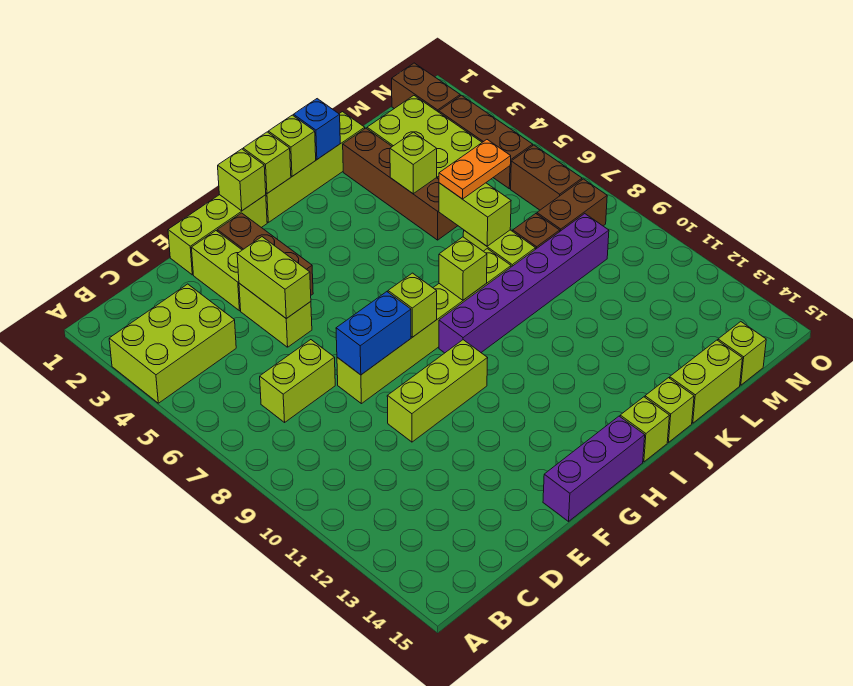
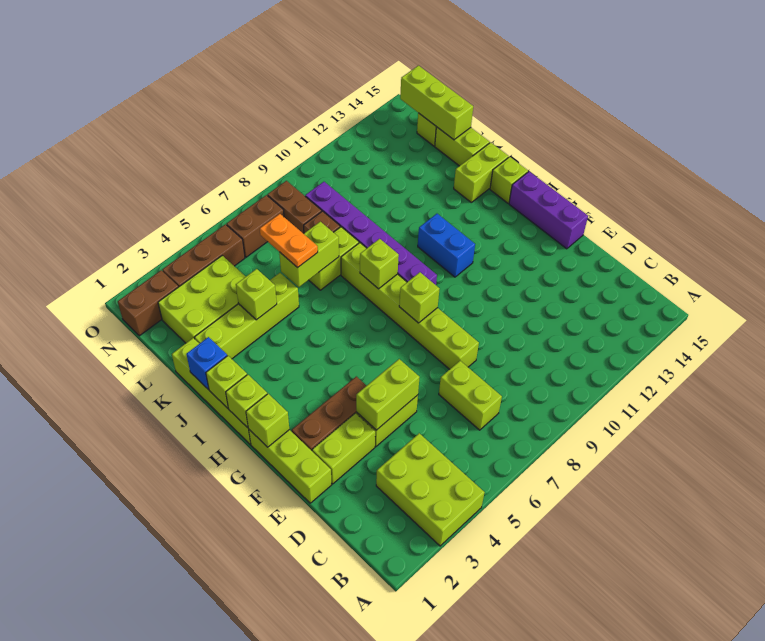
blue brick E8:F8 level 2 -> blue brick H11:I11 level 1
lime brick E10:G10 level 1 -> lime brick L15:N15 level 2
lime brick J15 level 1 -> lime brick J14:J15 level 1
brown brick K2:K5 level 1 -> lime brick K2:K5 level 1

